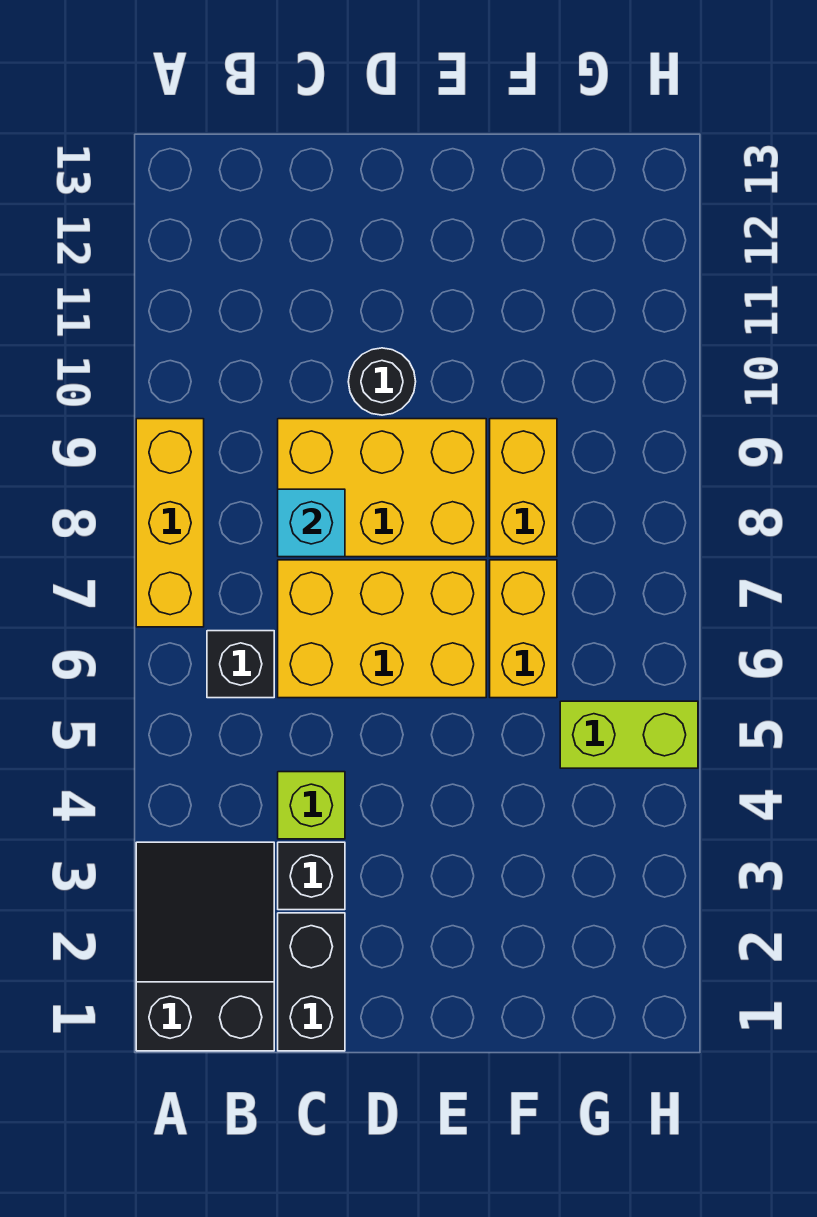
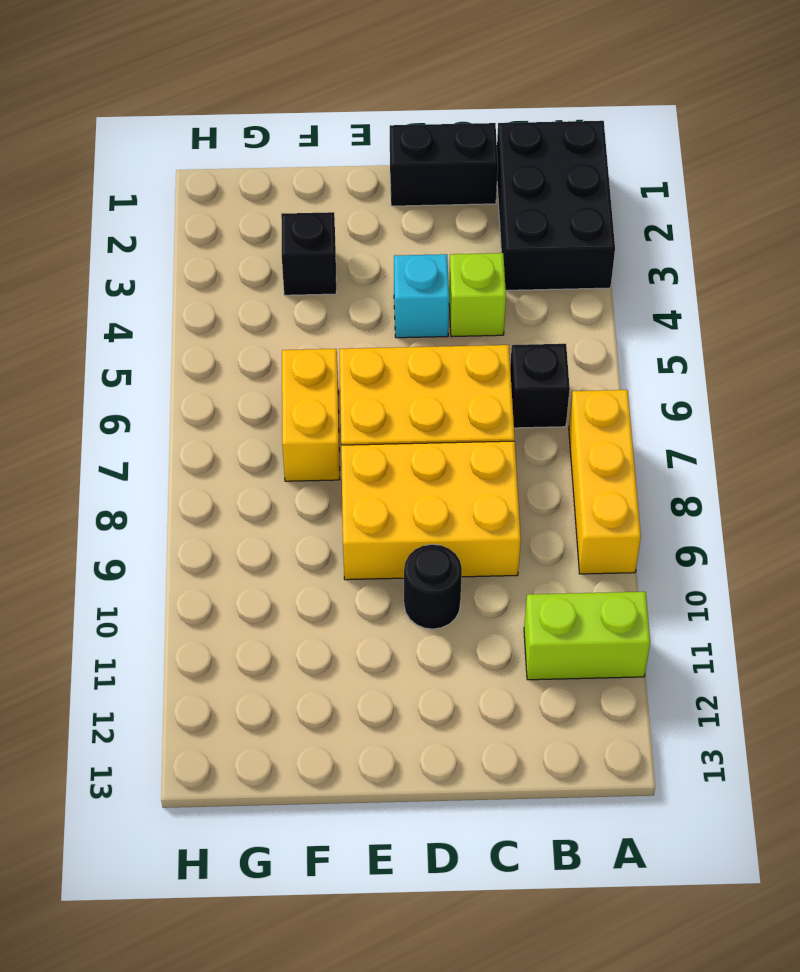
black slope A1:B3 level 1 top 1 -> black brick A1:B3 level 1
black brick C1:C2 level 1 -> black brick C1:D1 level 1
black brick C3 level 1 -> black brick F3 level 1
cyan brick C8 level 2 -> cyan brick D4 level 1
yellow brick F8:F9 level 1 -> none
lime brick G5:H5 level 1 -> lime brick A11:B11 level 1

